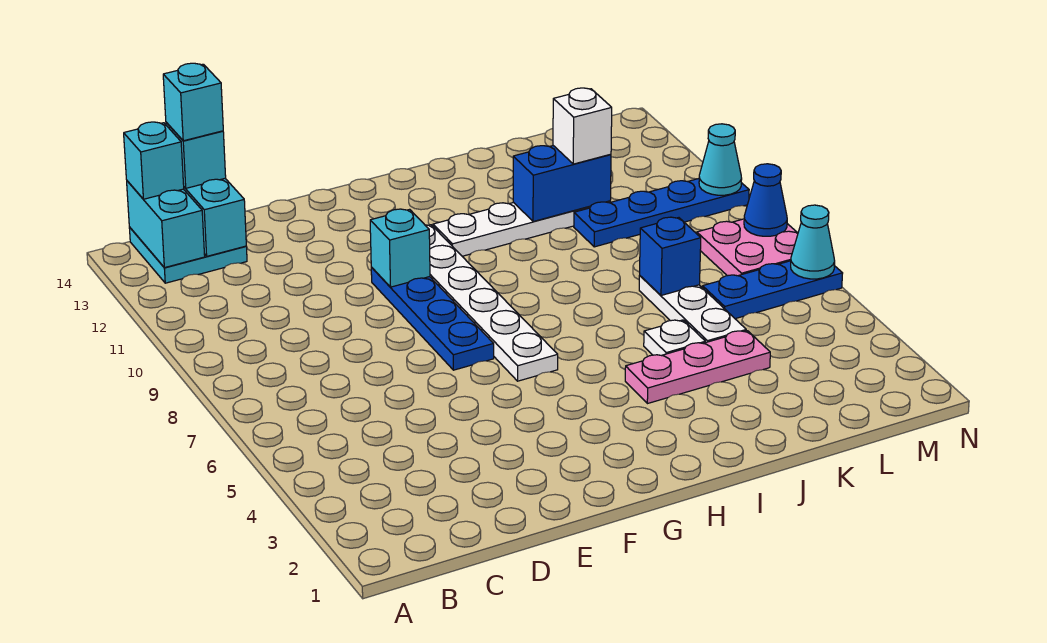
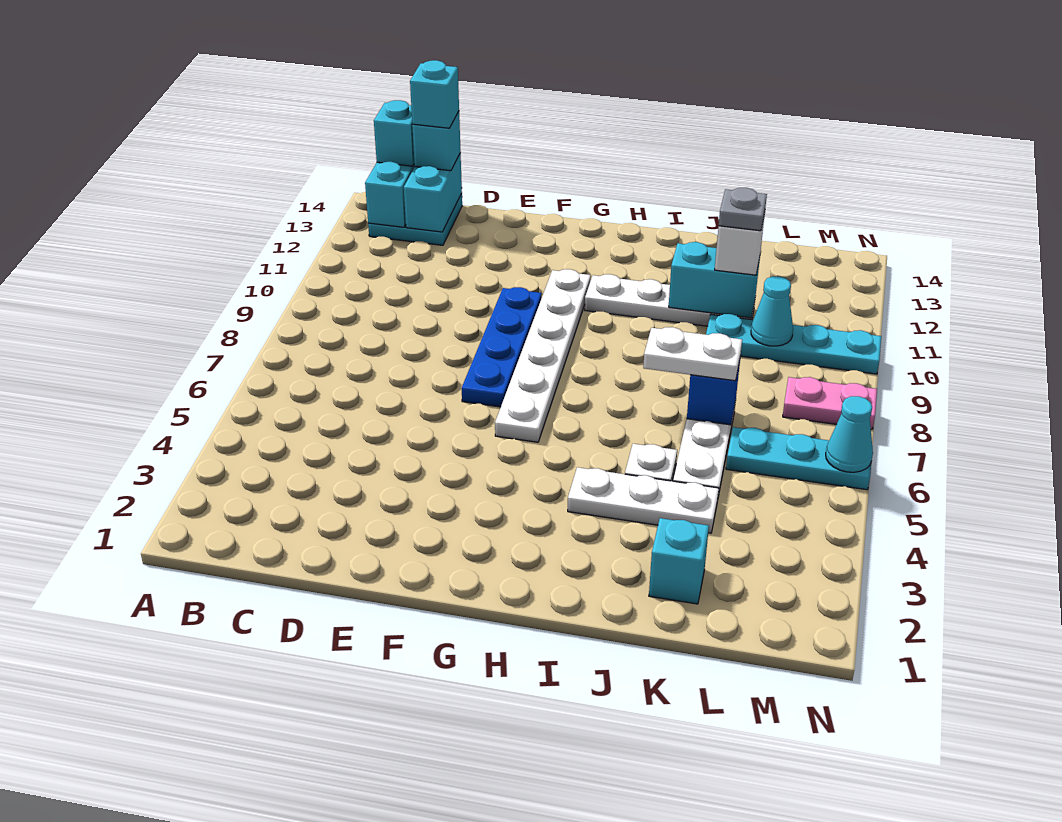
cyan brick F10 level 2 -> cyan brick K2 level 1
pink plate I4:K4 level 1 -> white plate I4:K4 level 1
none -> white plate J7:K7 level 3
blue brick J11:K11 level 2 -> cyan brick J11:K11 level 2
blue plate K10:N10 level 1 -> cyan plate K10:N10 level 1
none -> grey plate K11 level 4
blue plate L6:N6 level 1 -> cyan plate L6:N6 level 1
pink plate M7:N8 level 1 -> pink plate M8:N8 level 1
blue cone N8 level 2 -> none
cyan cone N10 level 2 -> cyan cone L10 level 2

